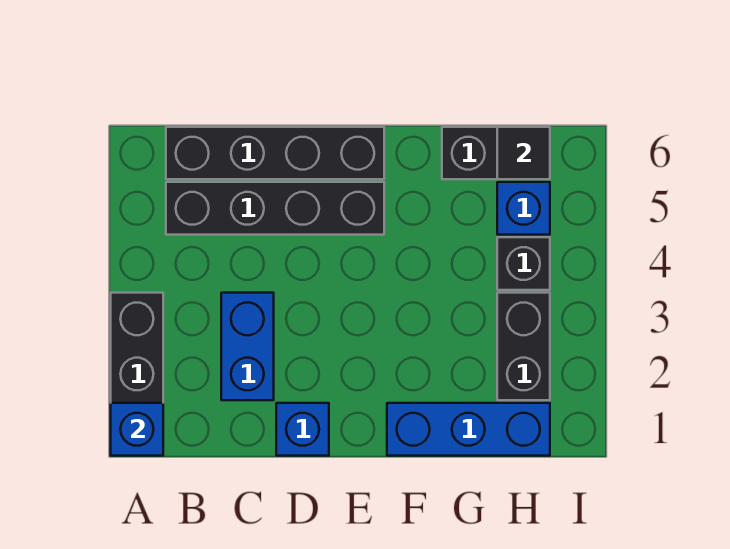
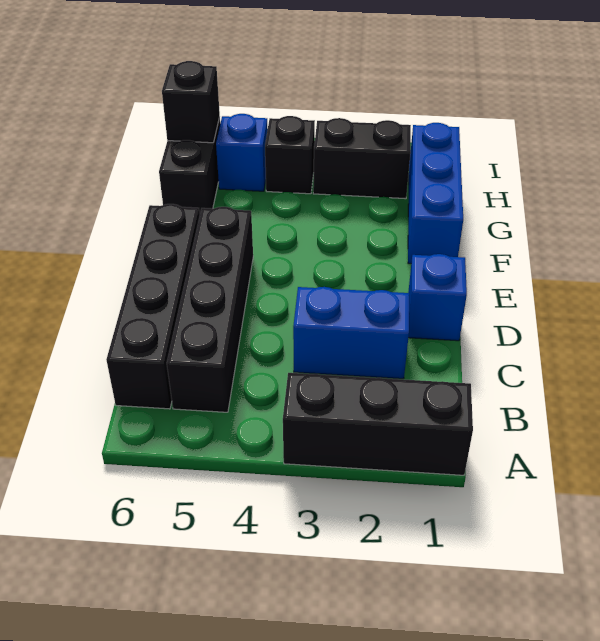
blue brick A1 level 2 -> none
black tile H6 level 2 -> black brick H6 level 2

